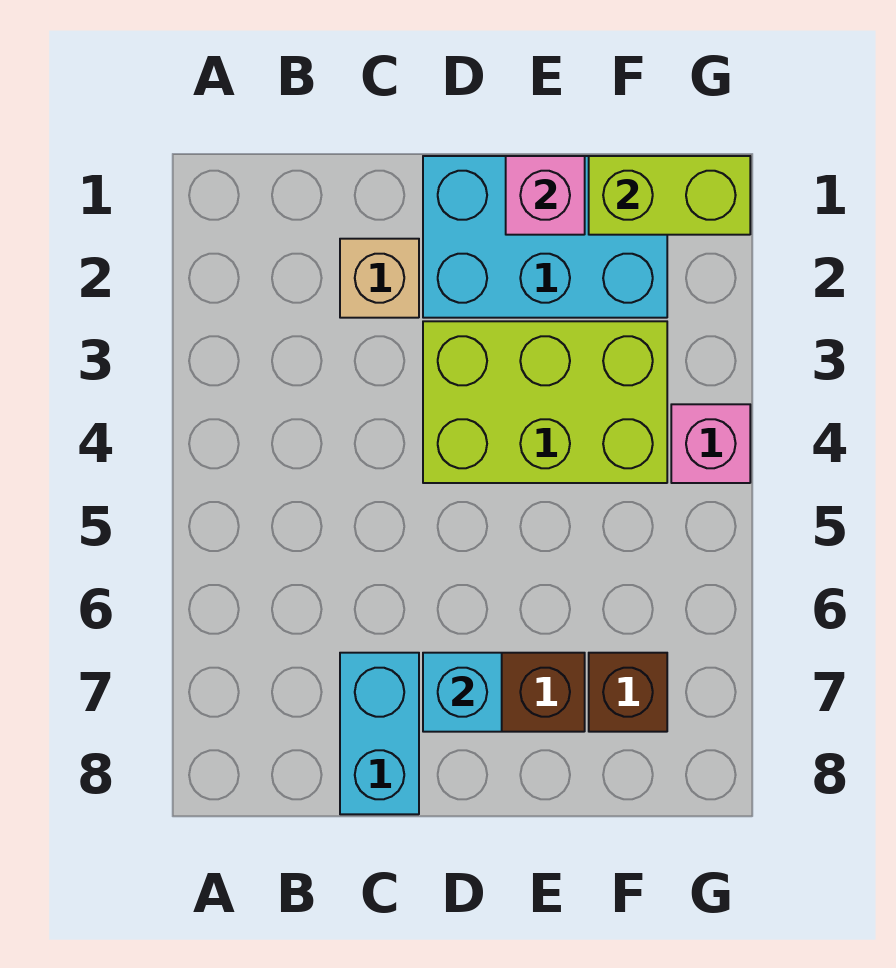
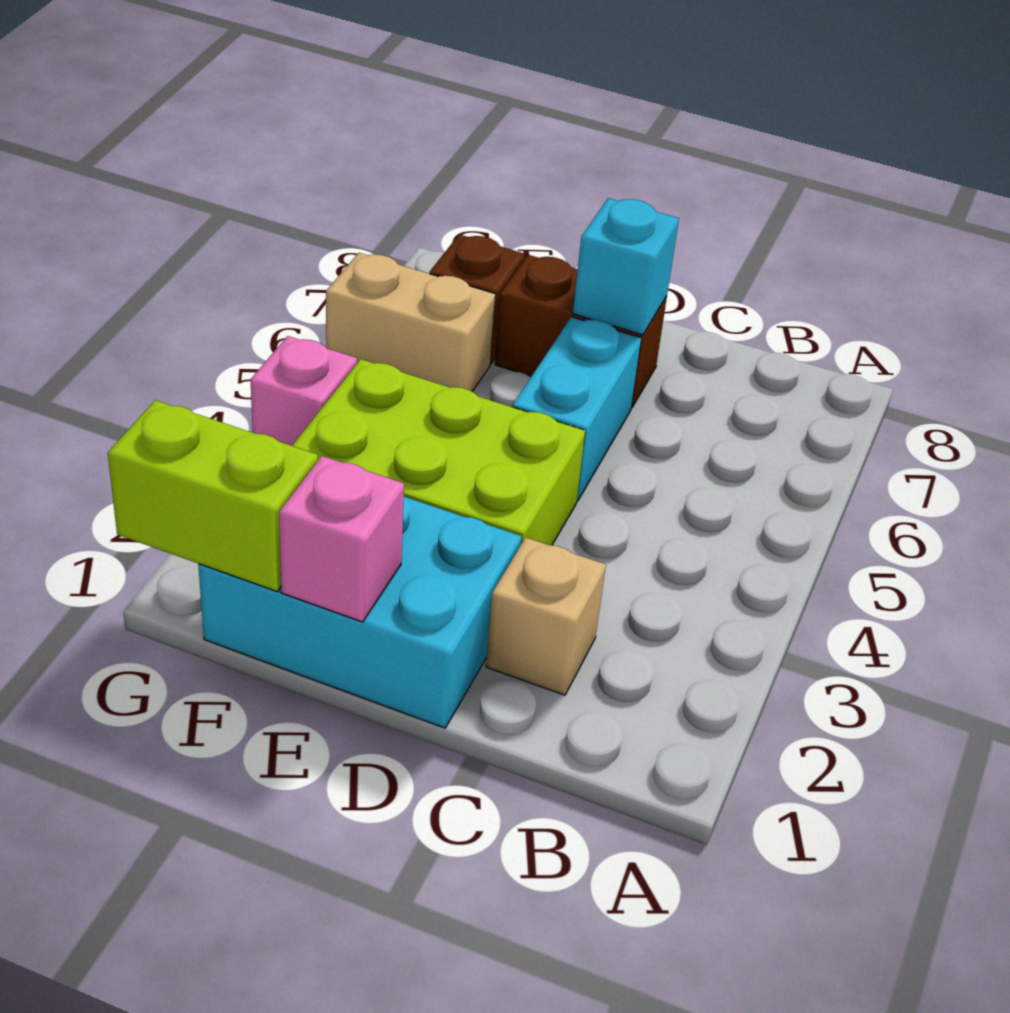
cyan brick C7:C8 level 1 -> cyan brick D5:D6 level 1
none -> tan brick F6:G6 level 1

